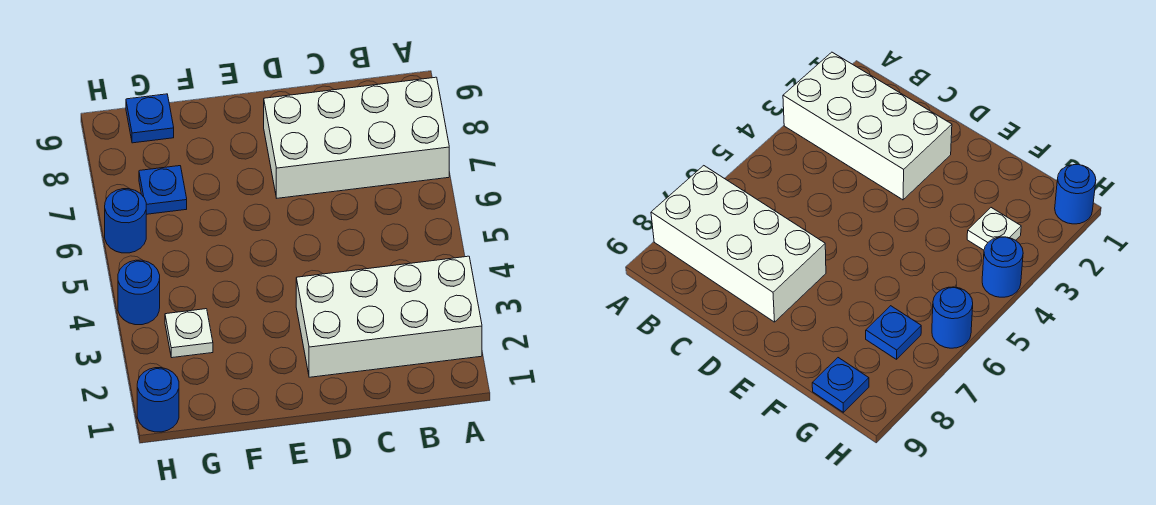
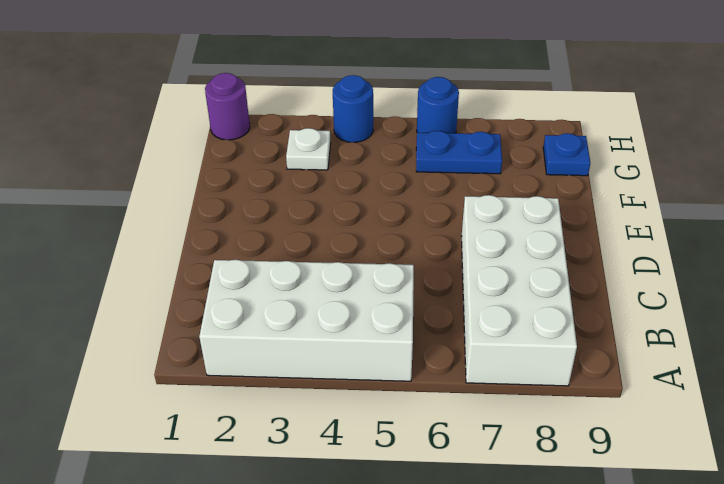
white brick A2:D3 level 1 -> white brick A2:B5 level 1
blue plate G7 level 1 -> blue plate G6:G7 level 1
blue round brick H1 level 1 -> purple round brick H1 level 1

